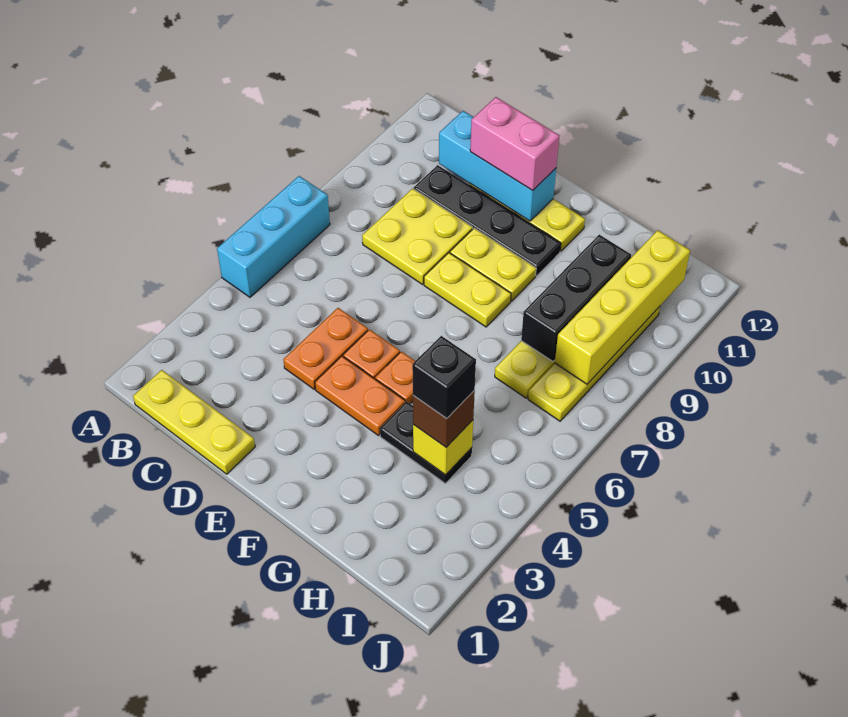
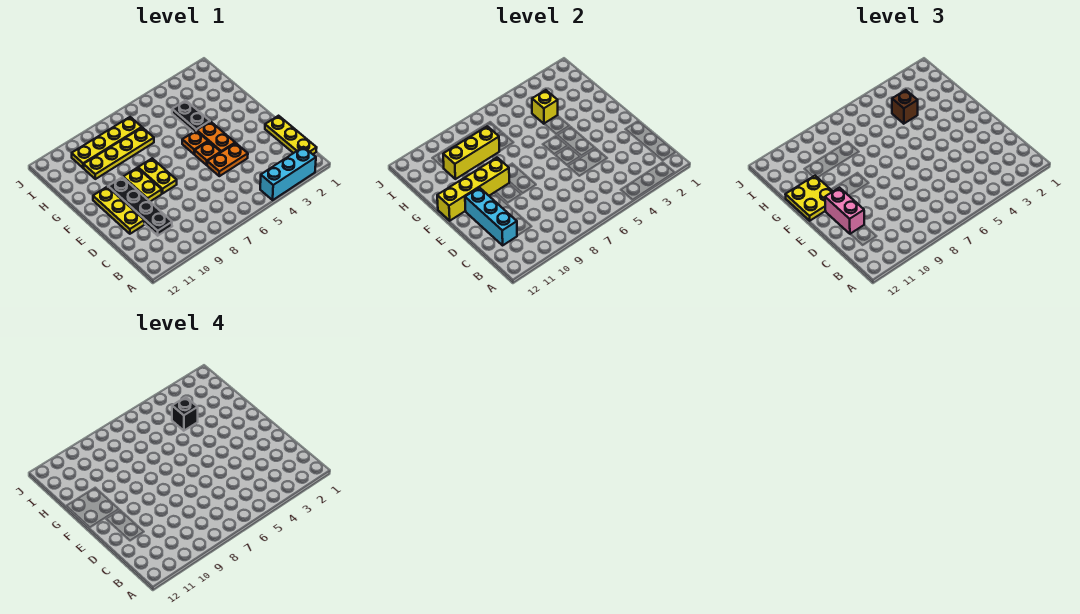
cyan brick A5:A7 level 1 -> cyan brick A2:A4 level 1
yellow plate C8:D9 level 1 -> yellow plate F11:G12 level 3
black brick H8:H10 level 2 -> yellow brick H8:H10 level 2
yellow brick I8:I11 level 2 -> yellow brick F9:F12 level 2

